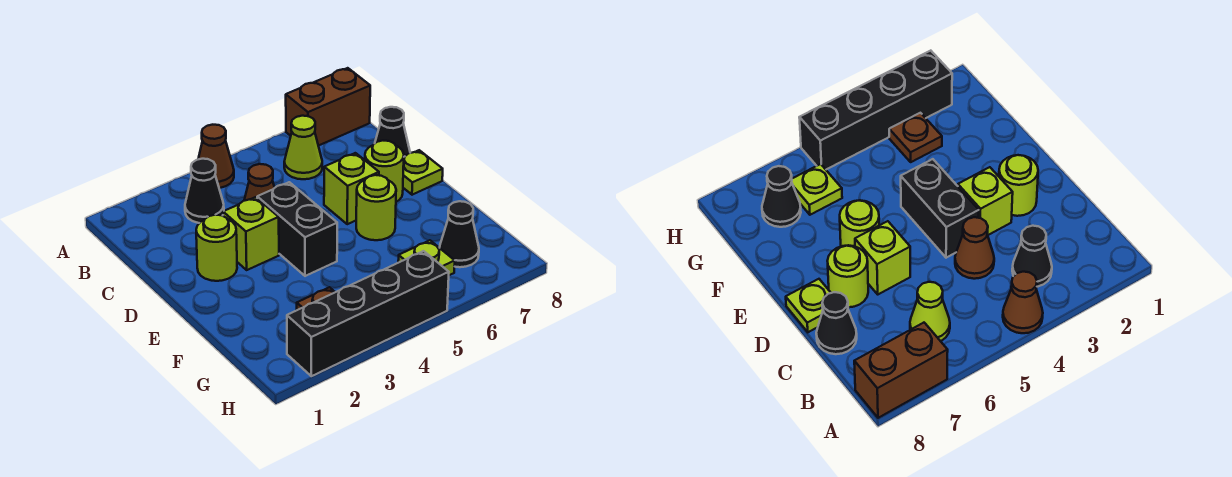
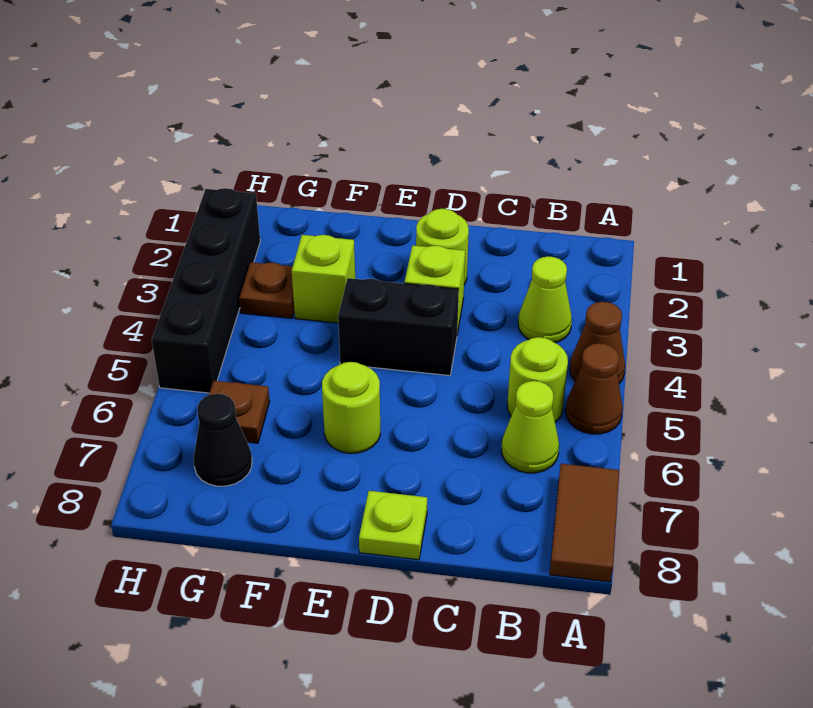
brown brick A7:A8 level 1 -> brown tile A7:A8 level 1
black cone B3 level 1 -> lime cone B3 level 1
brown cone C4 level 1 -> brown cone A5 level 1
black cone C8 level 1 -> none
lime brick D6 level 1 -> lime brick F3 level 1
lime round brick D7 level 1 -> lime round brick B5 level 1
lime plate G6 level 1 -> brown plate G6 level 1

